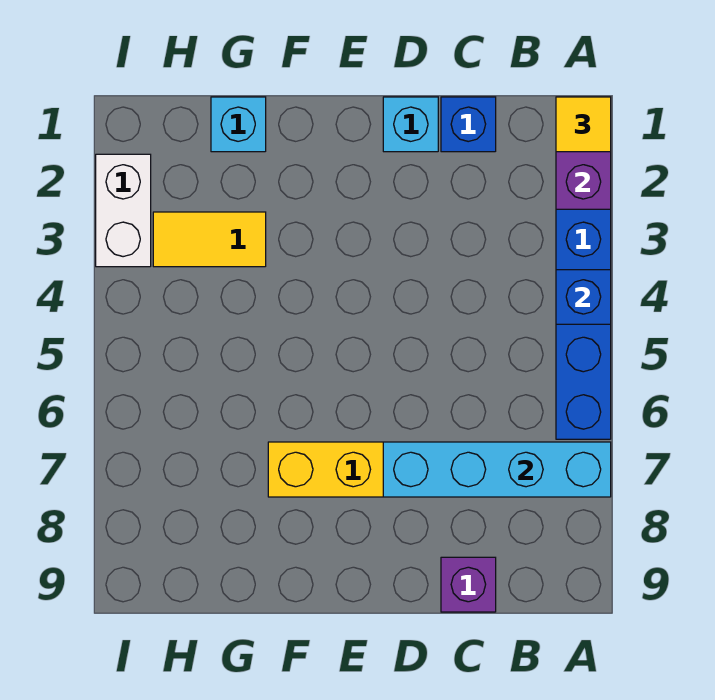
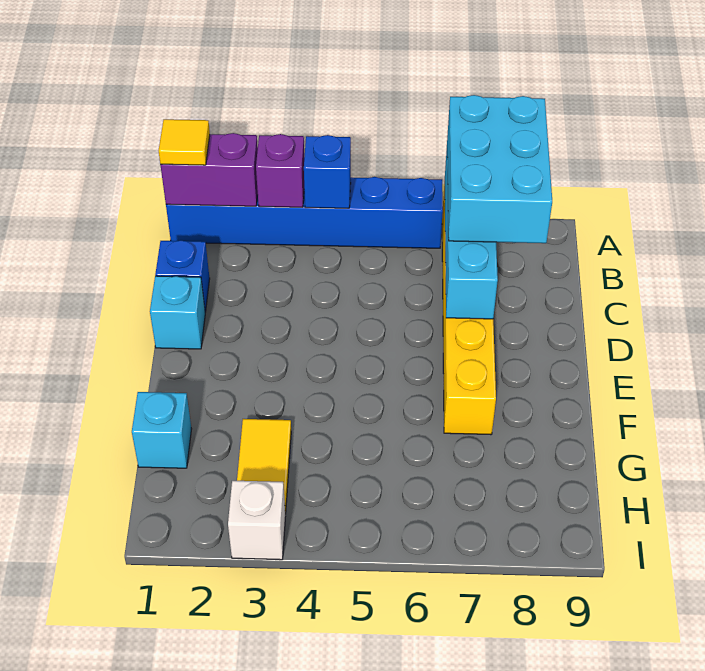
none -> cyan brick A7:C8 level 3
purple brick C9 level 1 -> purple brick A3 level 2
white brick I2:I3 level 1 -> white brick I3 level 1

